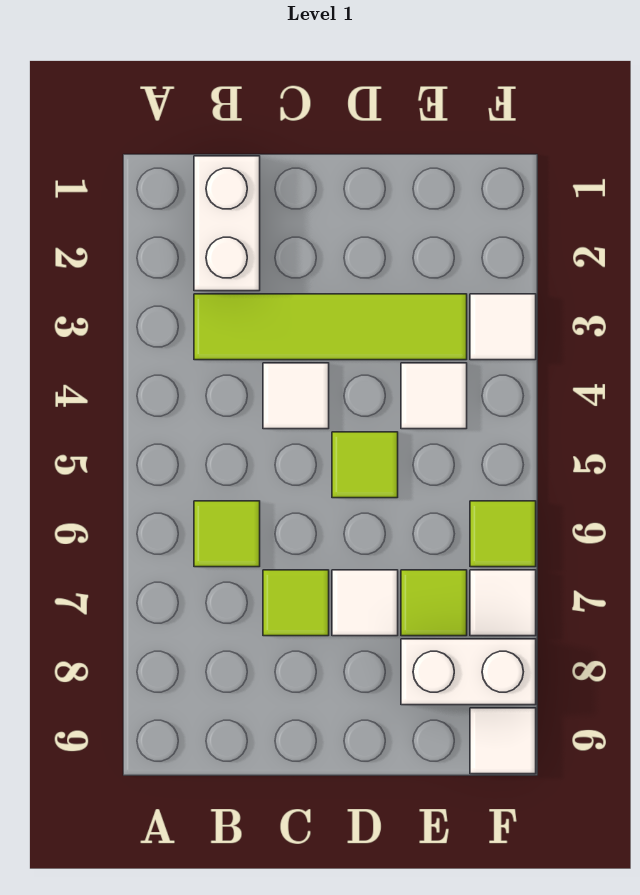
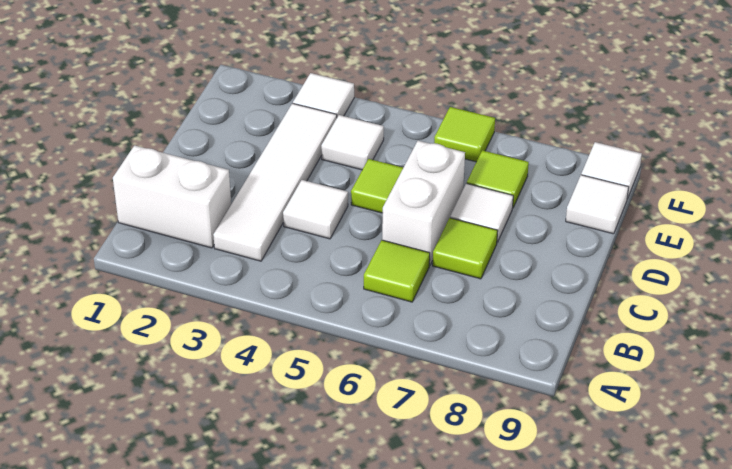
lime tile B3:E3 level 1 -> white tile B3:E3 level 1
white brick E8:F8 level 1 -> white brick C6:D6 level 1
white tile F7 level 1 -> white tile E9 level 1

